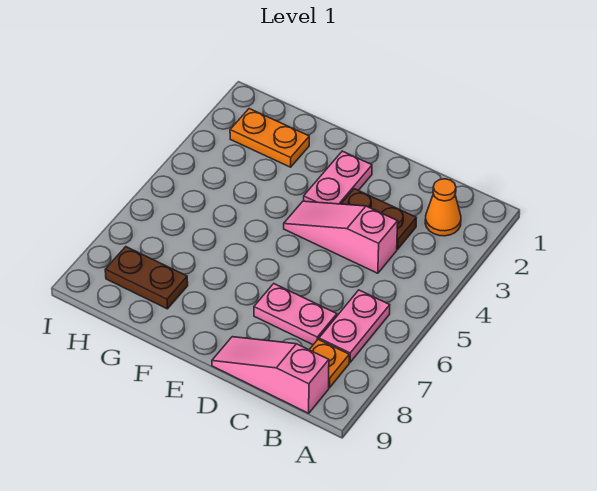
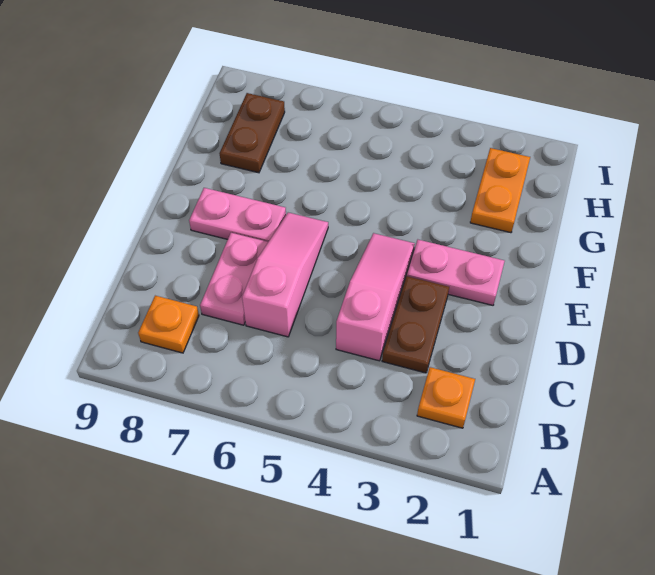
orange cone B2 level 1 -> orange plate B2 level 1
pink plate B6:B7 level 1 -> pink plate E7:E8 level 1
pink slope B9:D9 level 1 top B -> pink slope C6:E6 level 1 top C

